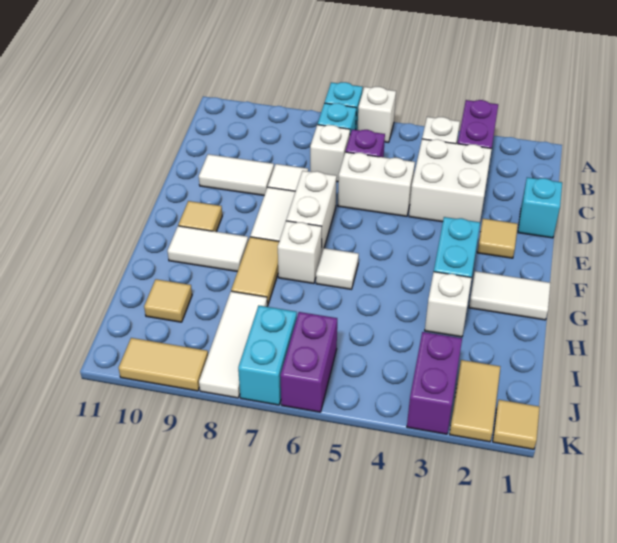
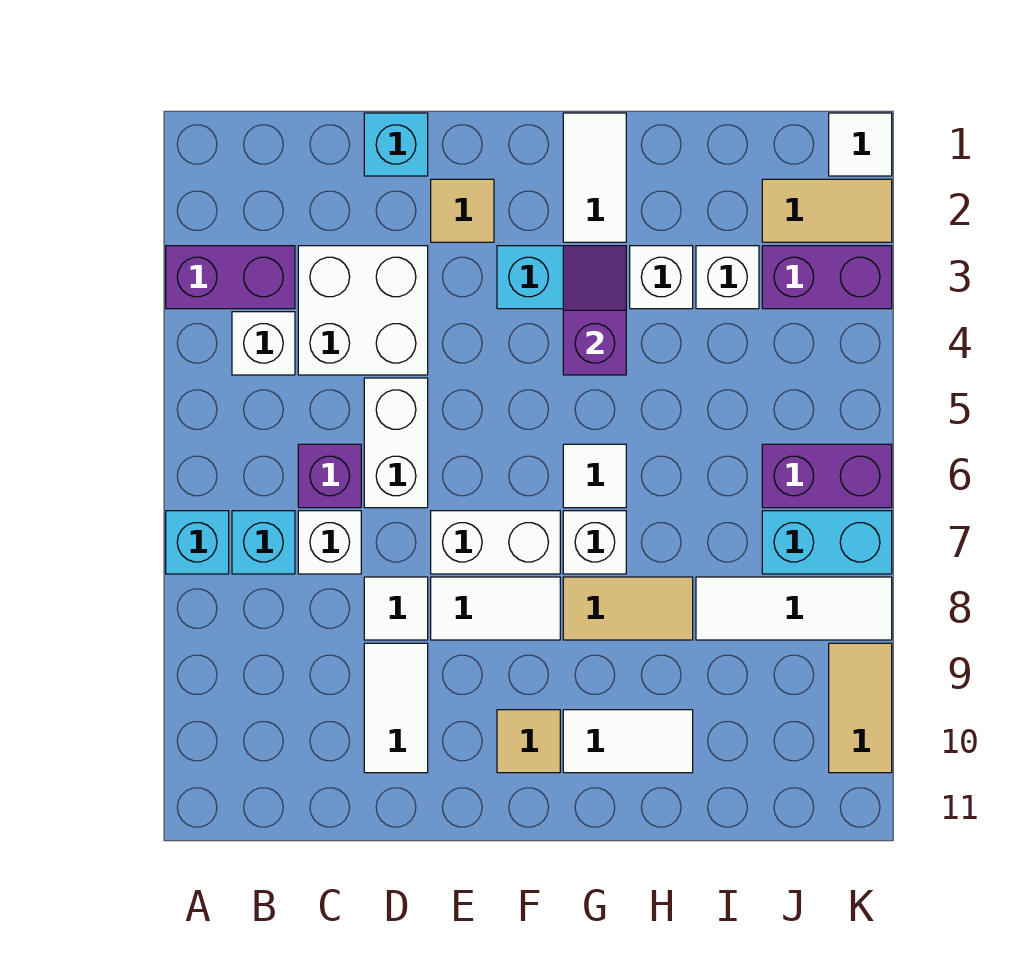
white brick A6 level 1 -> white brick I3 level 1
none -> purple slope G3:G4 level 2 top 4
white tile G9:G10 level 1 -> white tile G10:H10 level 1
tan tile I10 level 1 -> none
tan tile K1 level 1 -> white tile K1 level 1

